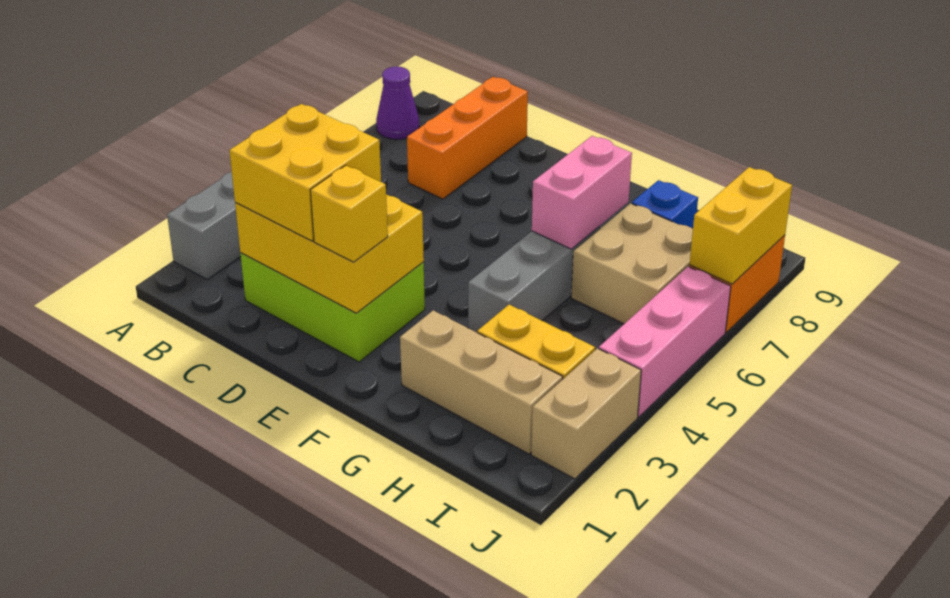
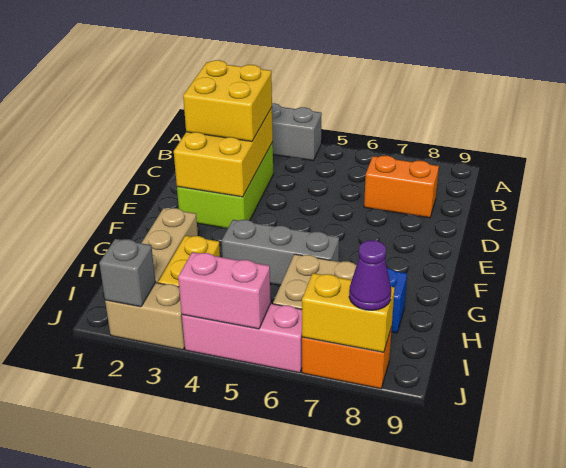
purple cone A8 level 1 -> purple cone J8 level 3
orange brick C7:C9 level 1 -> orange brick C7:C8 level 1
yellow brick E2 level 3 -> none
pink brick G6:G7 level 2 -> pink brick J4:J5 level 2
none -> grey brick J2 level 2

